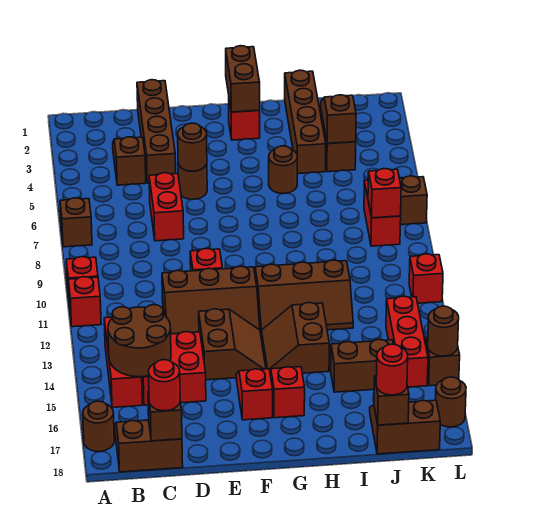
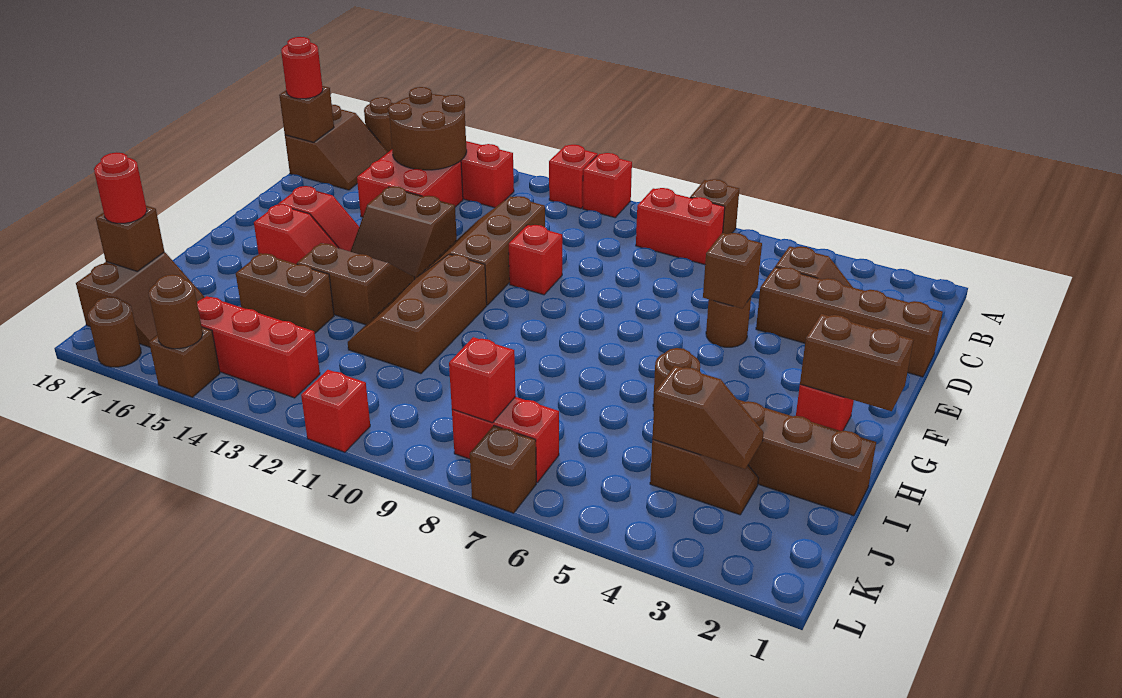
red brick D6:D7 level 1 -> red brick B7:B8 level 1
brown round brick E5 level 2 -> brown brick E5 level 2
brown brick I15:J15 level 1 -> brown brick I14:I15 level 1

